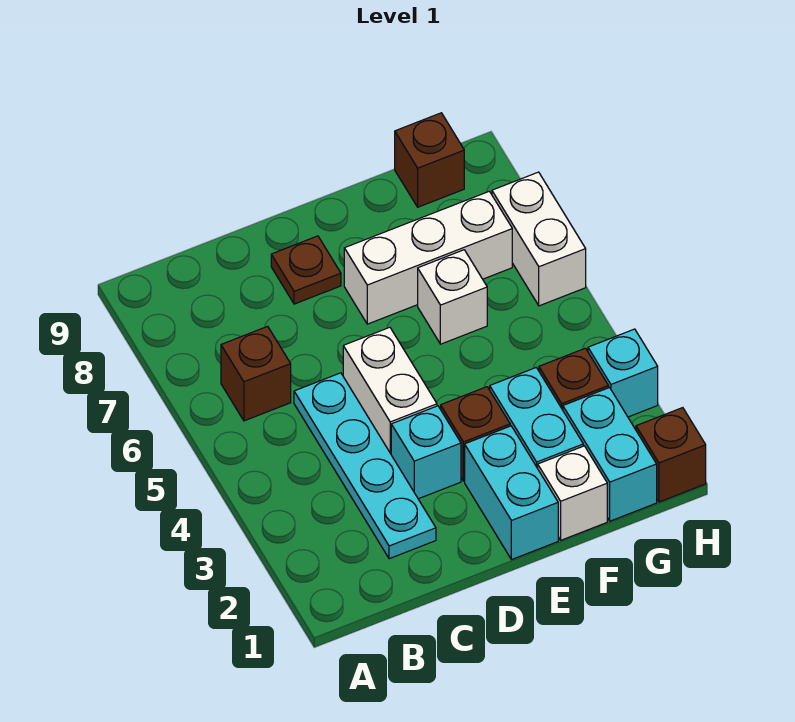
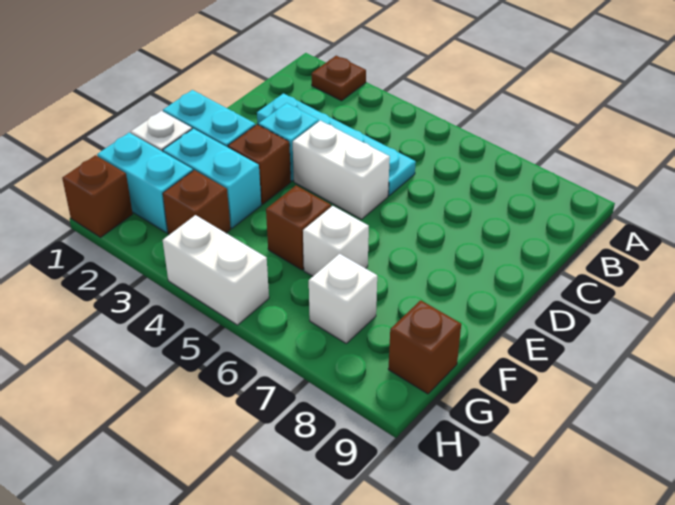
brown brick B6 level 1 -> brown brick F5 level 1
brown plate D8 level 1 -> brown plate A2 level 1
white brick E7:G7 level 1 -> white brick G7 level 1
cyan brick H3 level 1 -> none
white brick H6:H7 level 1 -> white brick H4:H5 level 1

